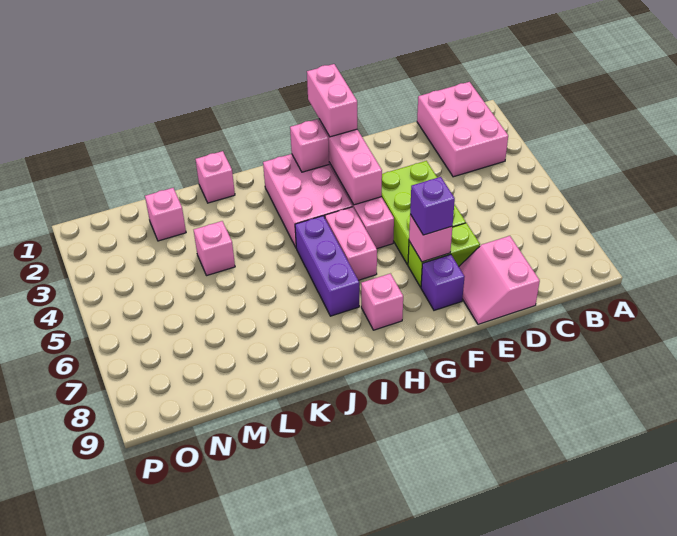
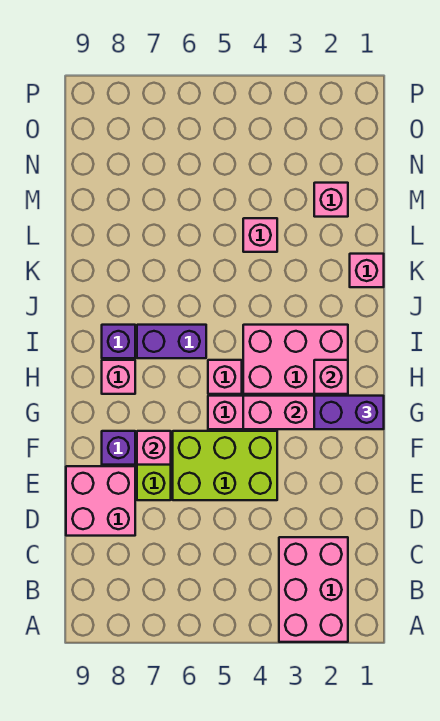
pink brick B1:C3 level 1 -> pink brick A2:C3 level 1
pink slope D8:E9 level 1 top D -> pink brick D8:E9 level 1
purple brick F7 level 3 -> purple brick I8 level 1
pink brick G1:G2 level 3 -> purple brick G1:G2 level 3
pink brick H5:H6 level 1 -> pink brick H5 level 1
purple brick I5:I7 level 1 -> purple brick I6:I7 level 1

